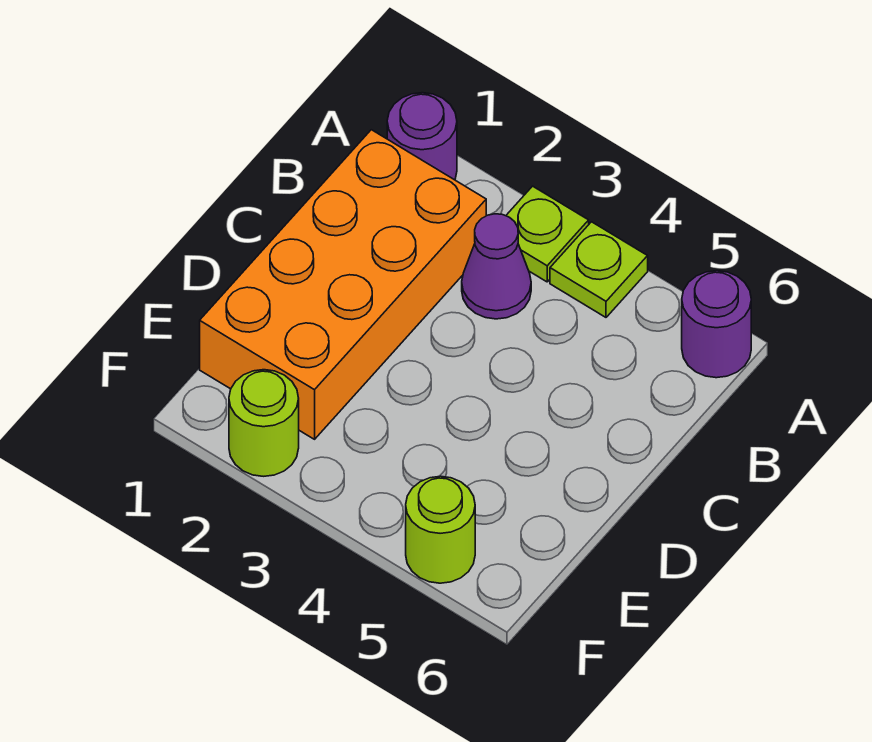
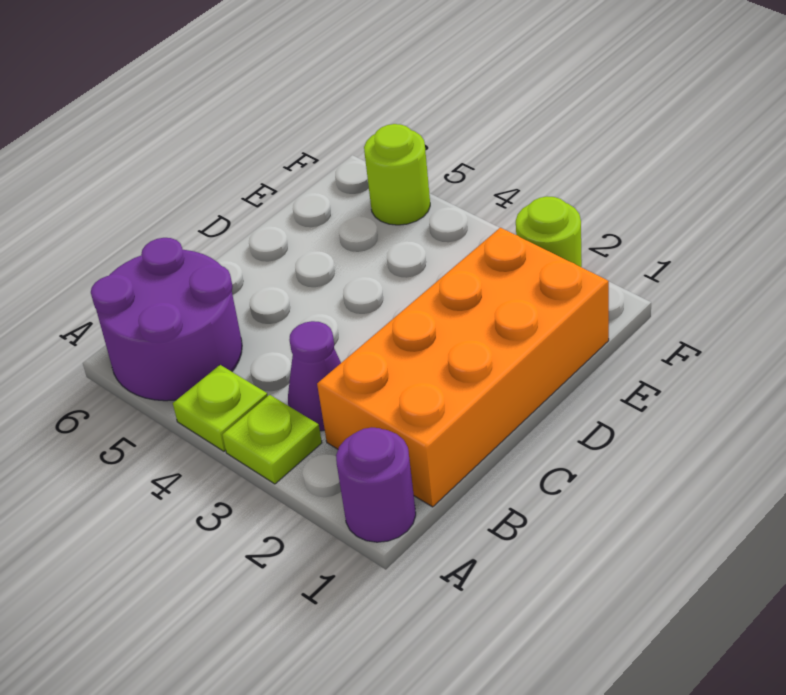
purple round brick A6 level 1 -> purple round brick A5:B6 level 1

